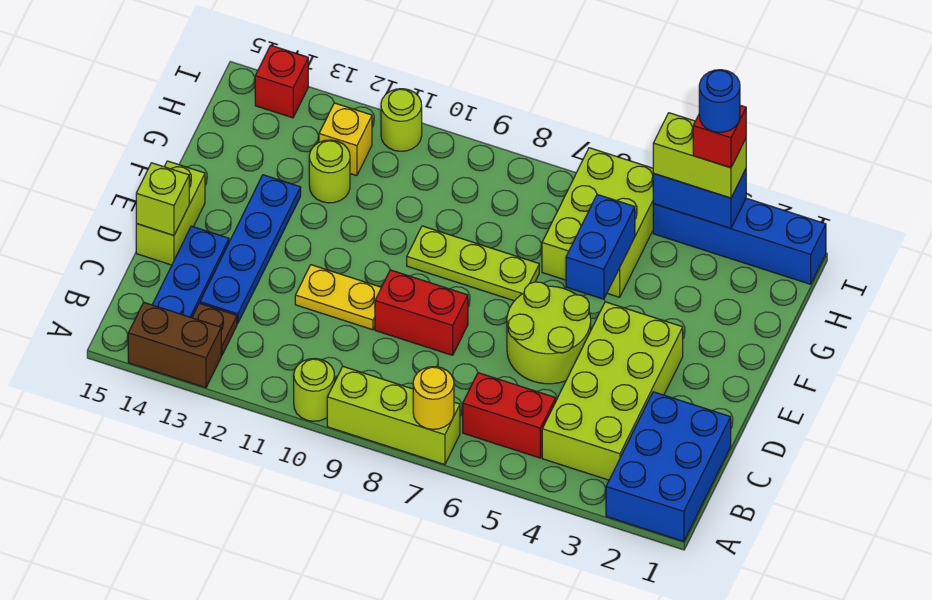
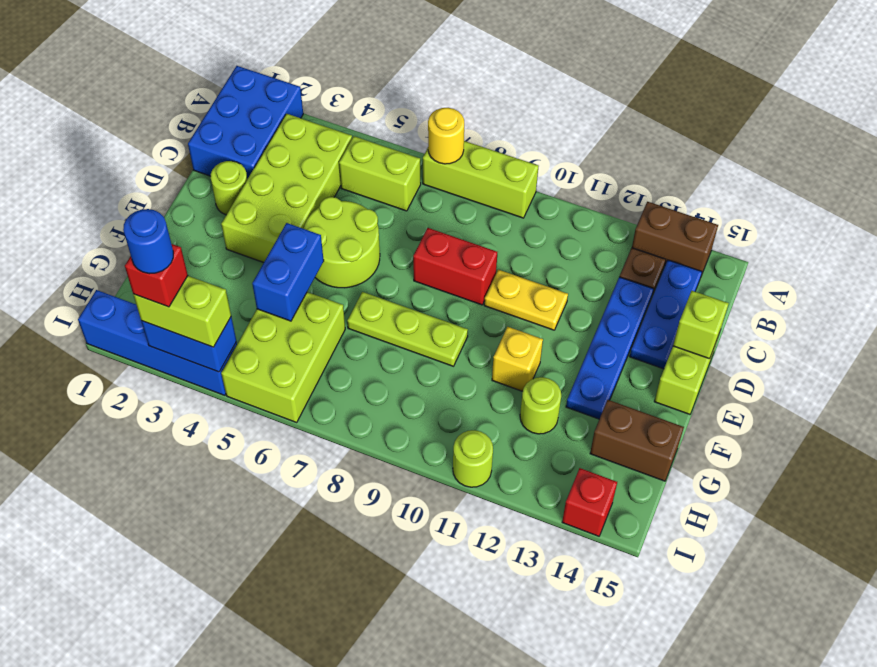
lime round brick A10 level 1 -> lime round brick D2 level 1
red brick B5:B6 level 1 -> lime brick B5:B6 level 1
none -> brown brick G14:G15 level 1
yellow brick H12 level 1 -> yellow brick F11 level 1

